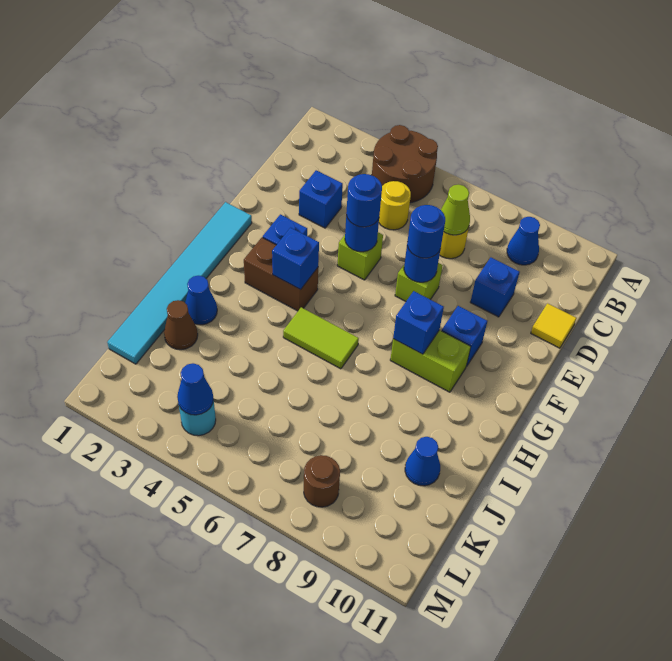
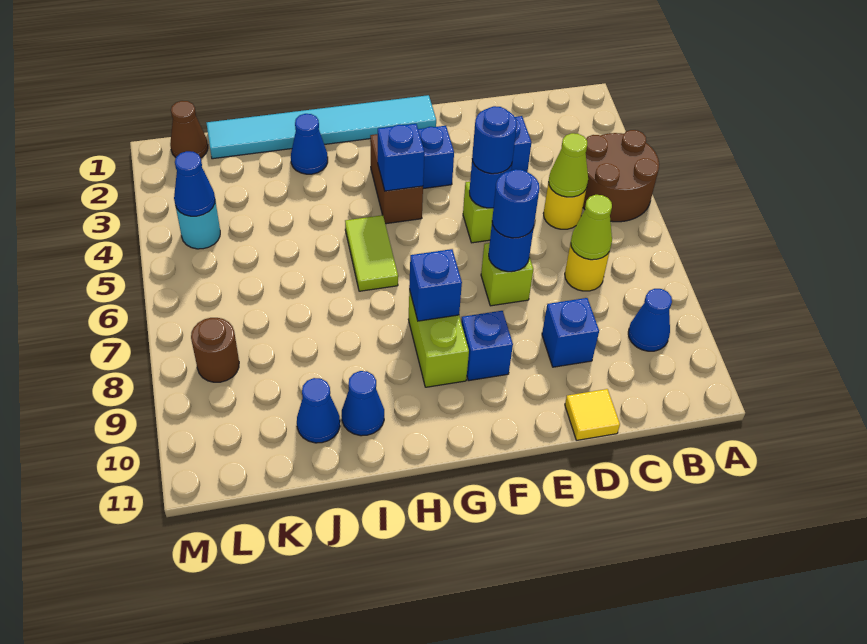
none -> lime cone C5 level 2
none -> blue cone I10 level 1
brown cone J2 level 1 -> brown cone L1 level 1

